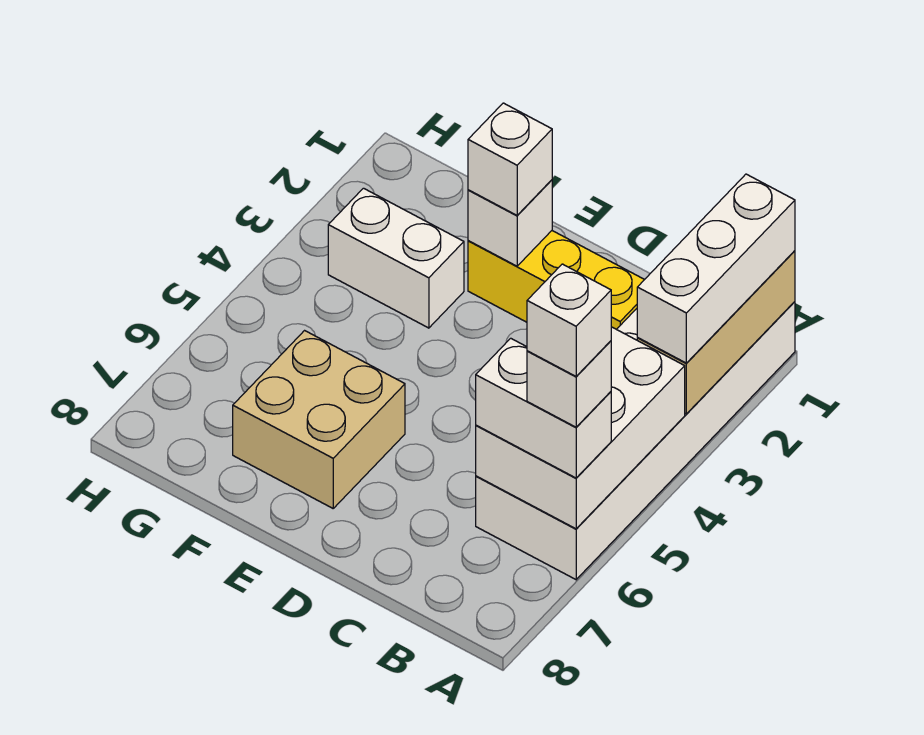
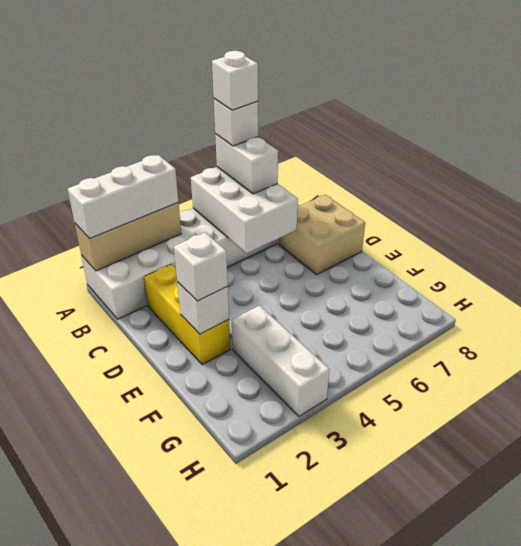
white brick A4:B6 level 2 -> white brick A5:C6 level 2
tan brick E6:F7 level 1 -> tan brick C7:D8 level 1
white brick F3:G3 level 1 -> white brick F3:H3 level 1

